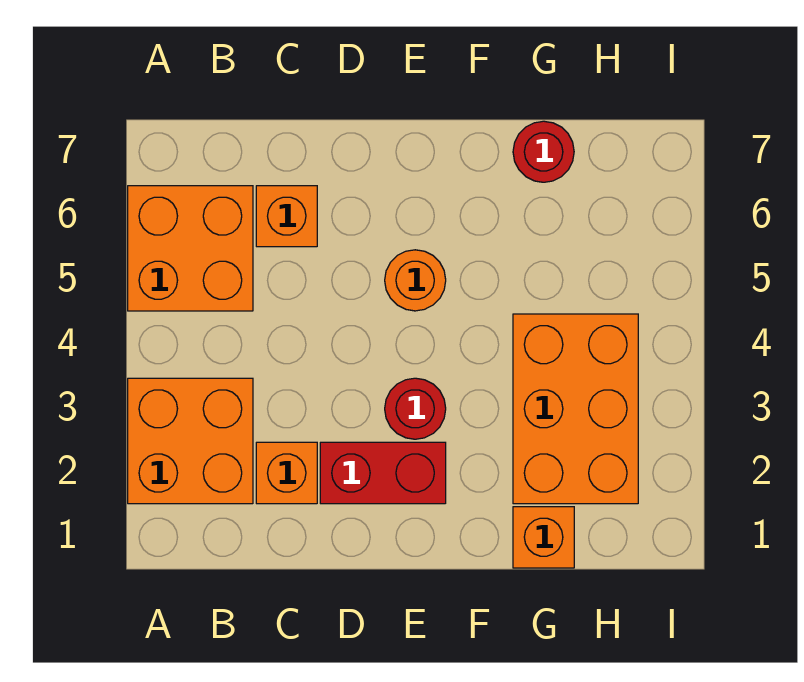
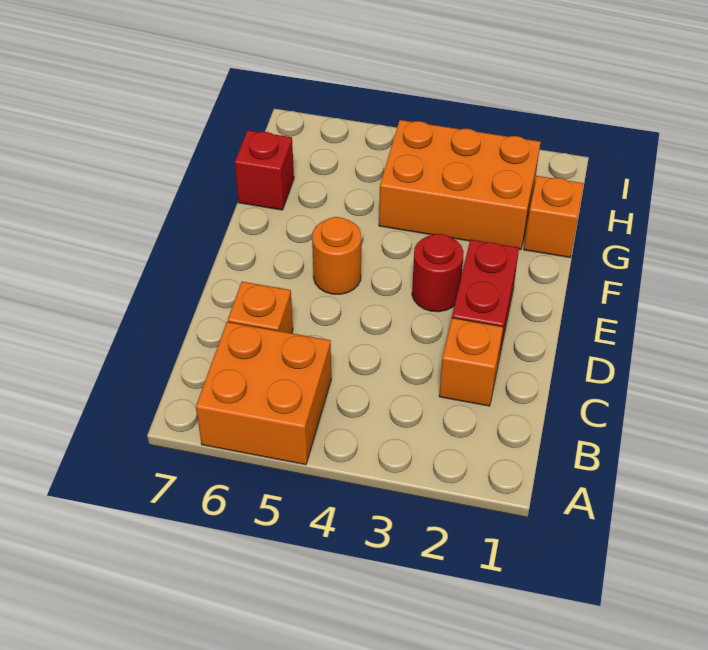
orange brick A2:B3 level 1 -> none
red round brick G7 level 1 -> red brick G7 level 1

